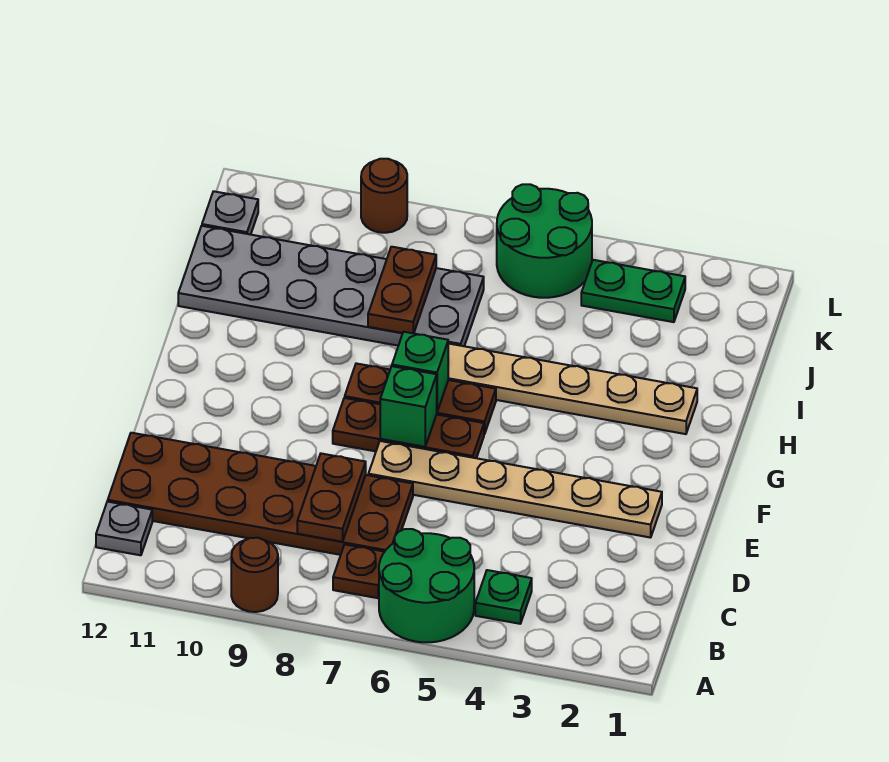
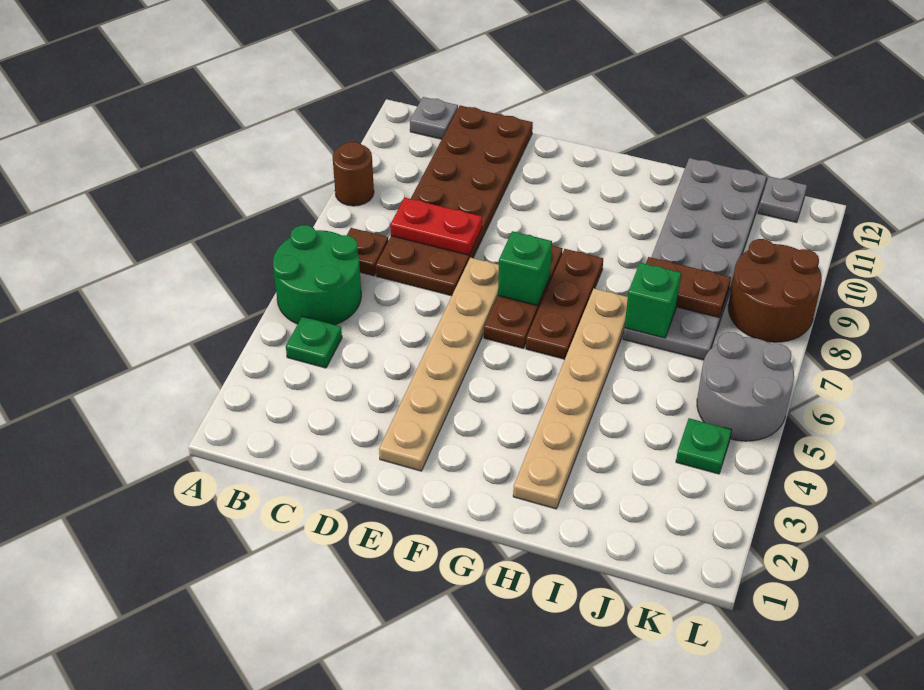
brown plate C8:D8 level 2 -> red plate C8:D8 level 2
green brick G7 level 2 -> green brick I7 level 2
green plate K3:K4 level 1 -> green plate K4 level 1
green round brick K5:L6 level 1 -> grey round brick K5:L6 level 1
brown round brick L9 level 1 -> brown round brick K8:L9 level 1

